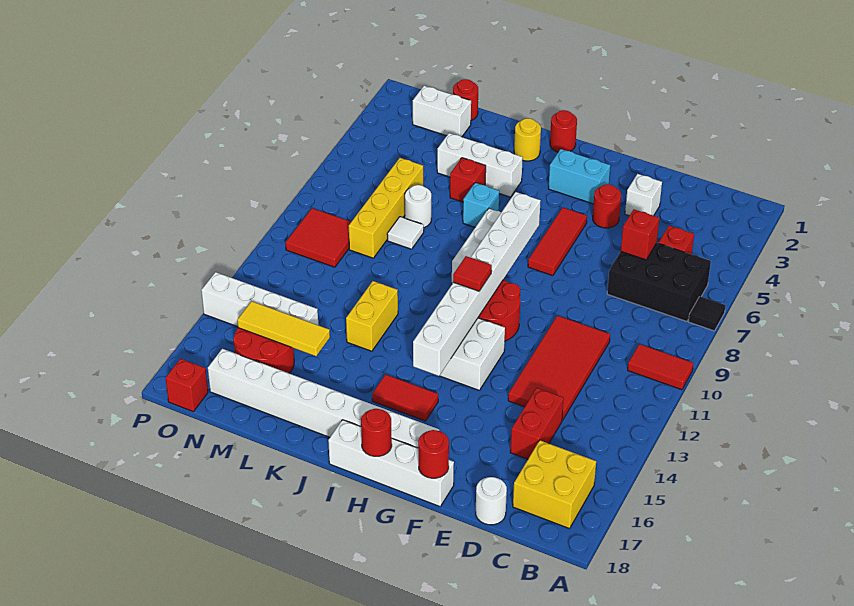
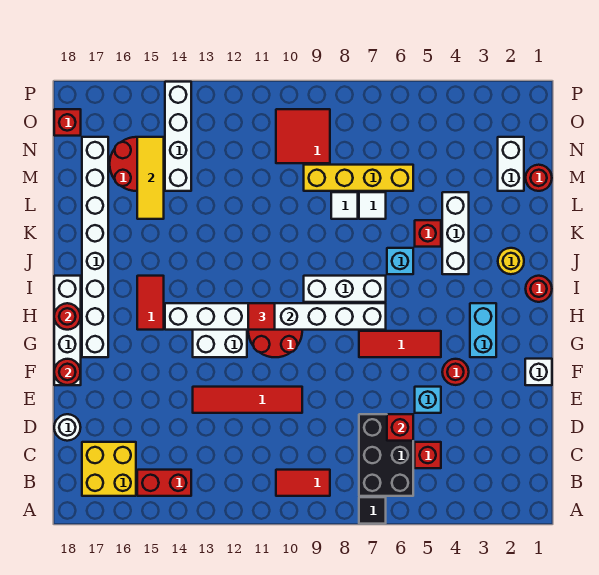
red tile A10:B10 level 1 -> red tile B9:B10 level 1
red tile D10:E13 level 1 -> red tile E10:E13 level 1
red brick D14:D15 level 1 -> red brick B14:B15 level 1
white brick E3 level 1 -> white brick F1 level 1
none -> cyan brick E5 level 1
yellow brick K12:K13 level 1 -> none
white round brick L7 level 1 -> white tile L7 level 1

